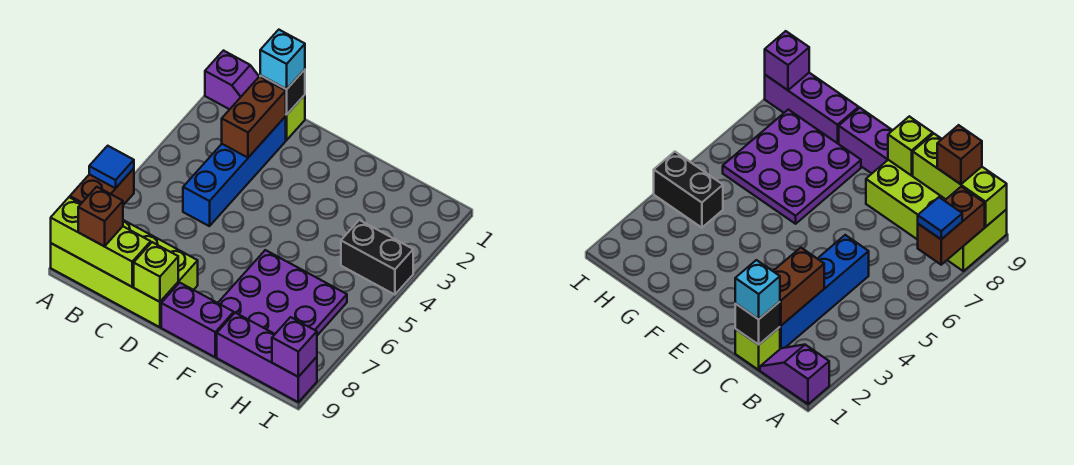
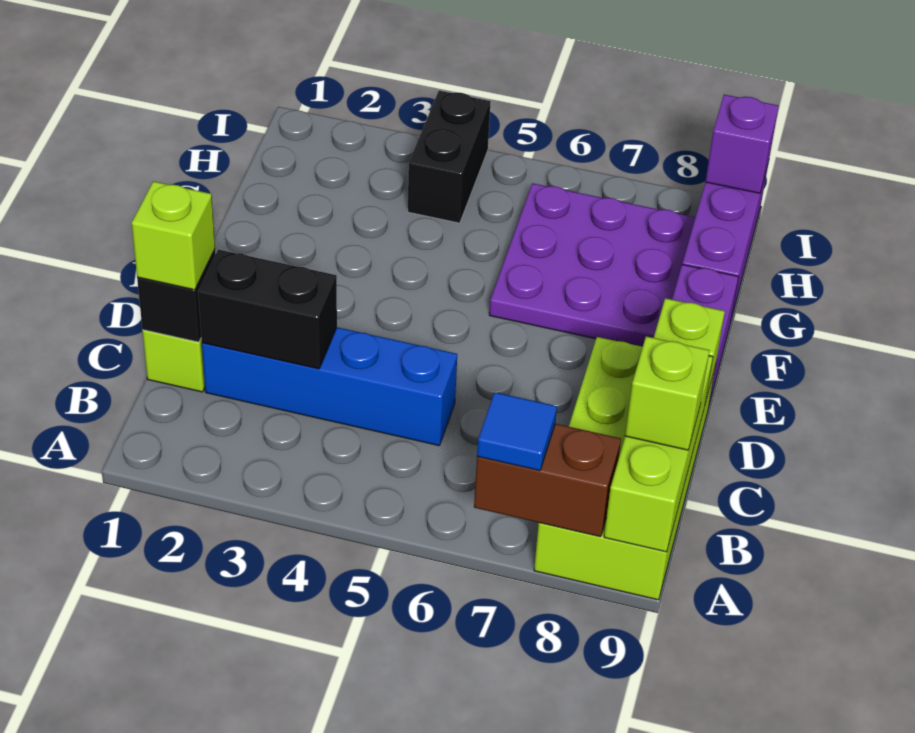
purple slope A1:B1 level 1 top A -> none
brown brick B9 level 3 -> lime brick B9 level 3
cyan brick C1 level 3 -> lime brick C1 level 3
brown brick C2:C3 level 2 -> black brick C2:C3 level 2

